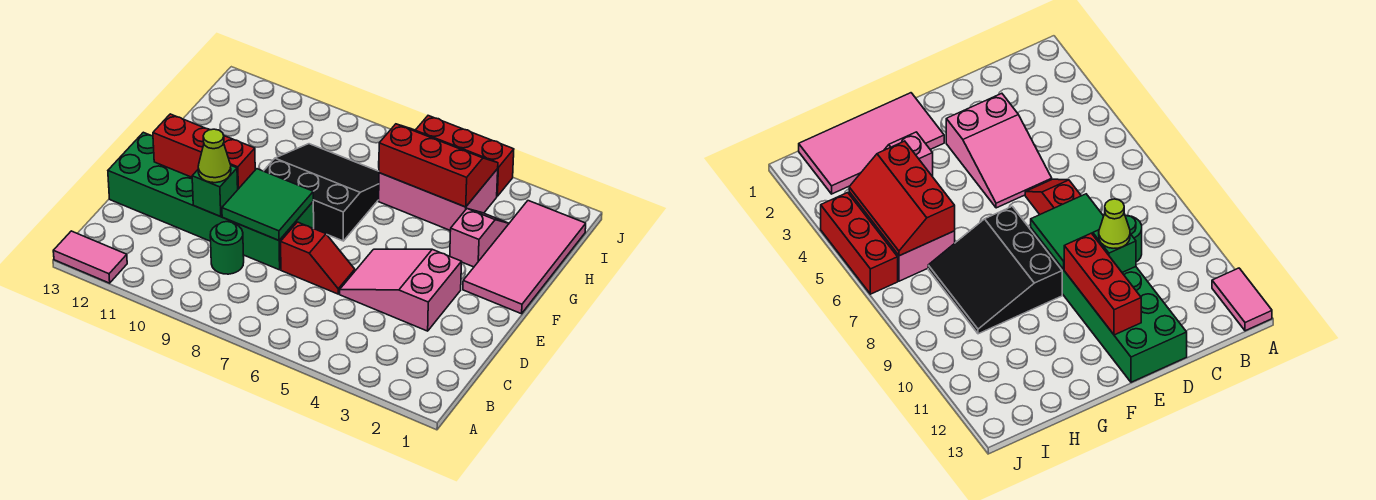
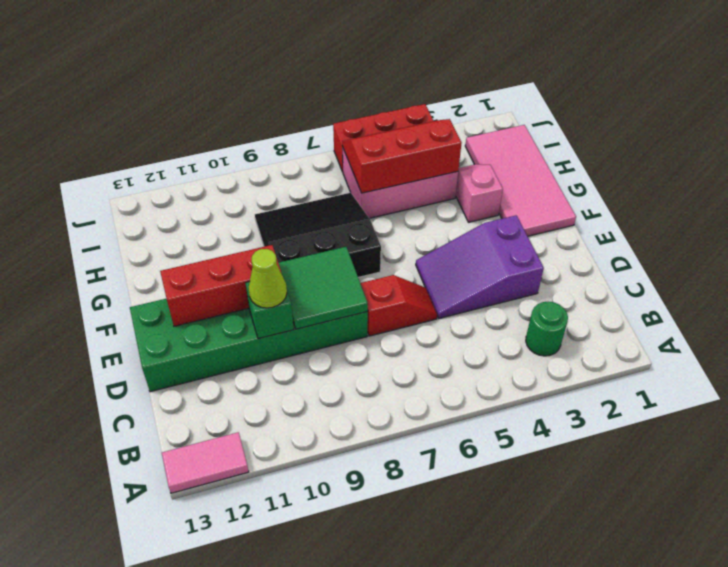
green round brick C9 level 1 -> green round brick B3 level 1
pink slope D3:E5 level 1 top 3 -> purple slope D3:E5 level 1 top 3

